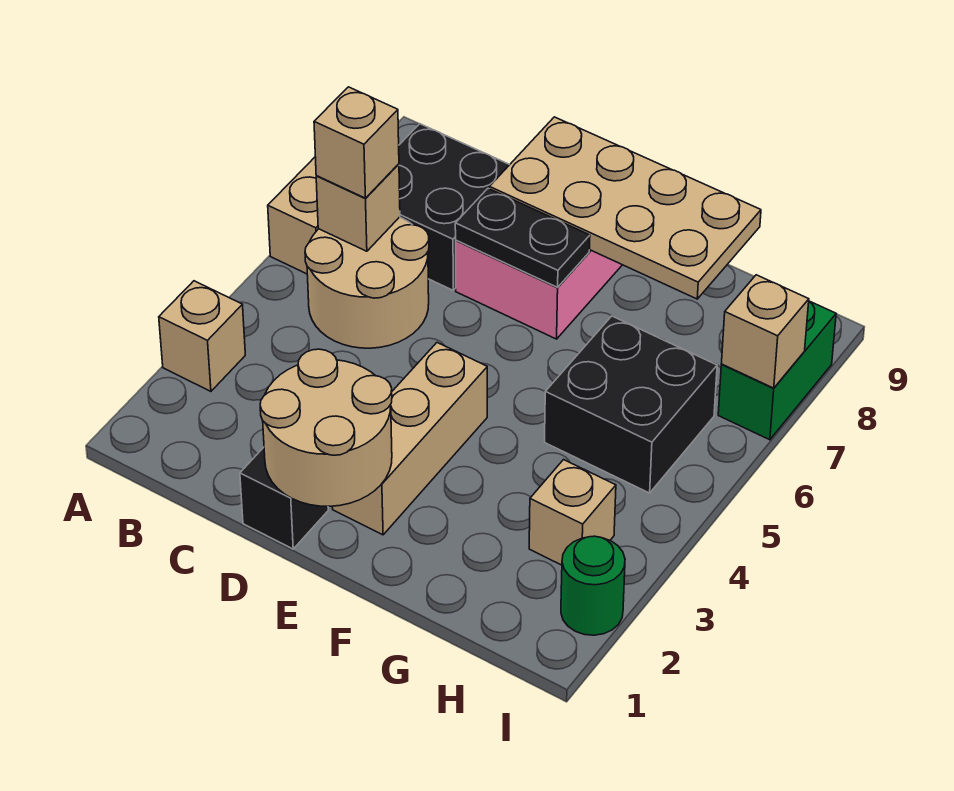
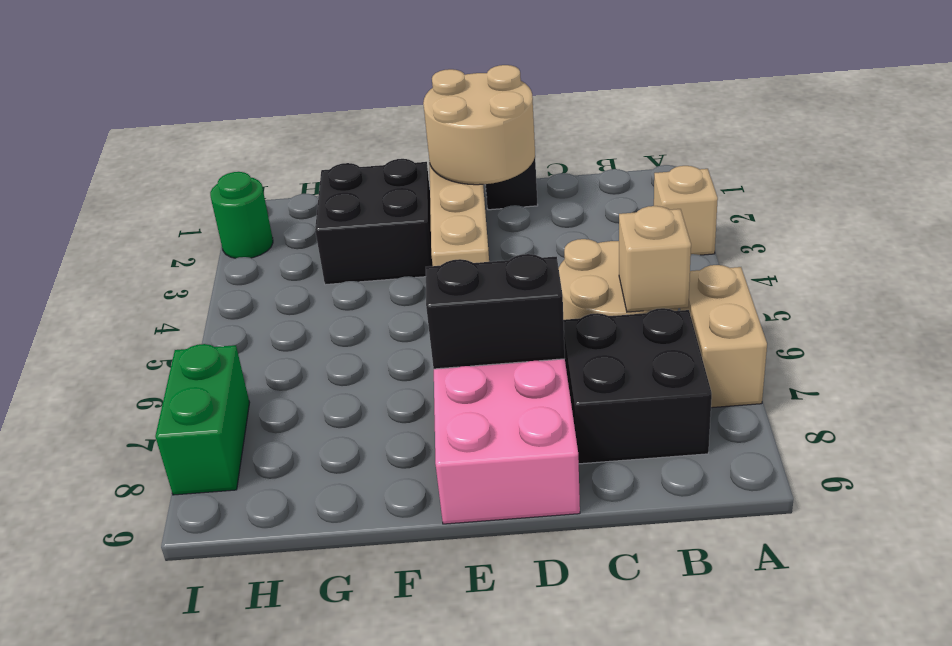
tan brick B6 level 3 -> none
black plate D7:E7 level 2 -> black brick D7:E7 level 2
tan plate D8:G9 level 2 -> none
black brick G5:H6 level 1 -> black brick F2:G3 level 1
tan brick H3 level 1 -> none
tan brick I7 level 2 -> none

